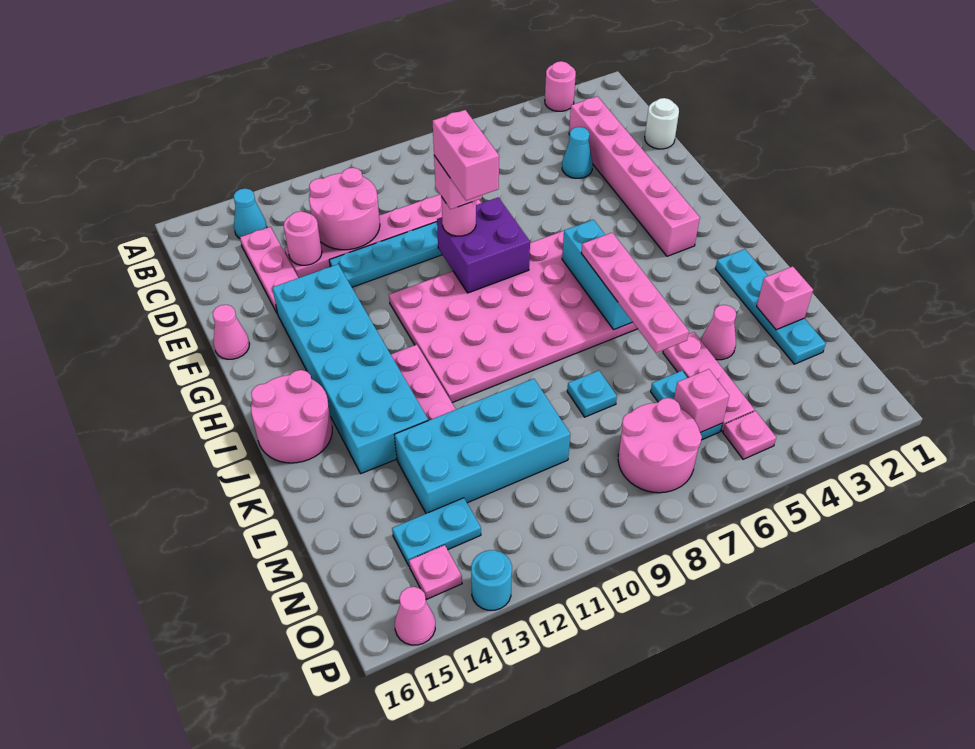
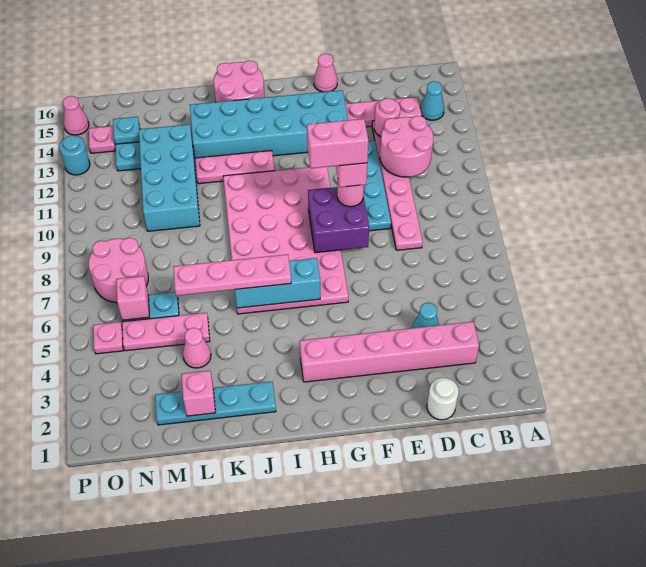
pink round brick A3 level 1 -> none
cyan plate L8 level 1 -> cyan plate N14 level 2

